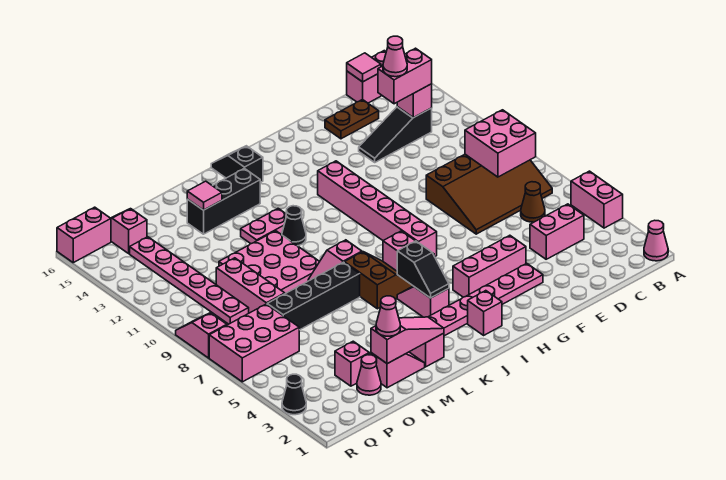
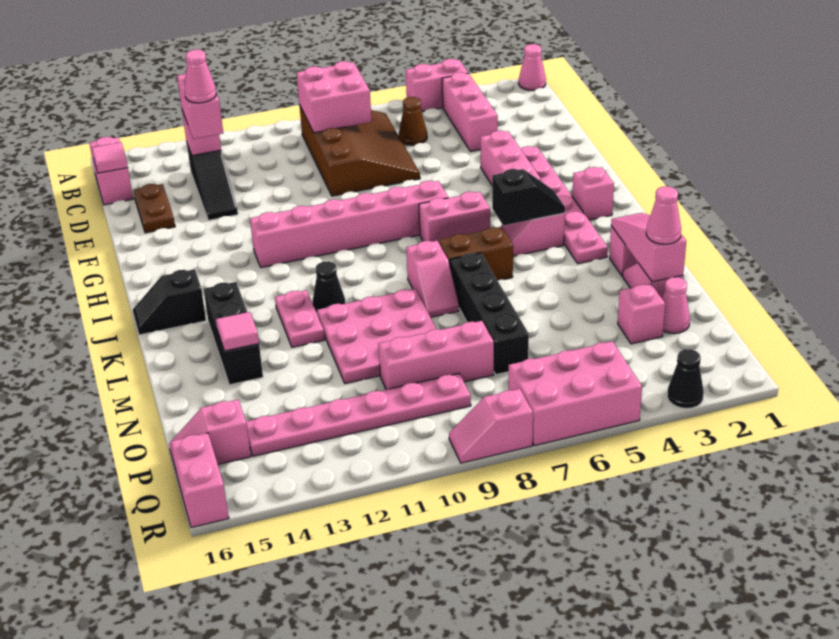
pink brick C4:D4 level 1 -> pink brick B4:D4 level 1
pink brick P6:R7 level 1 -> pink brick Q5:R7 level 1

